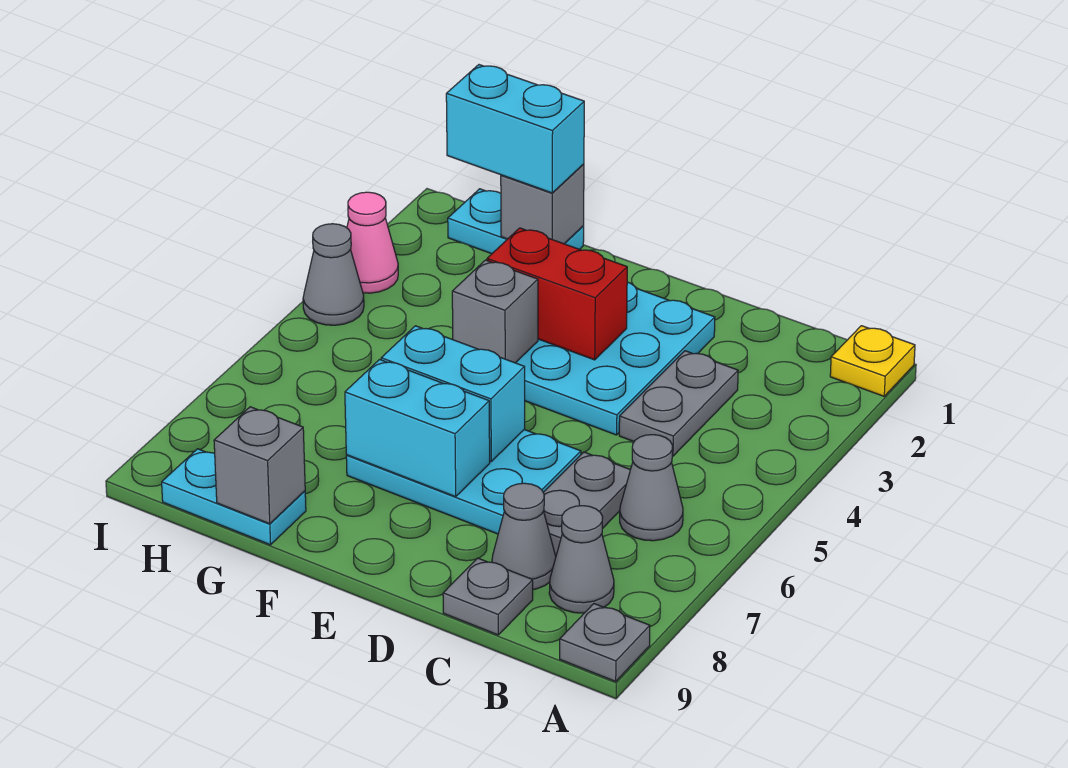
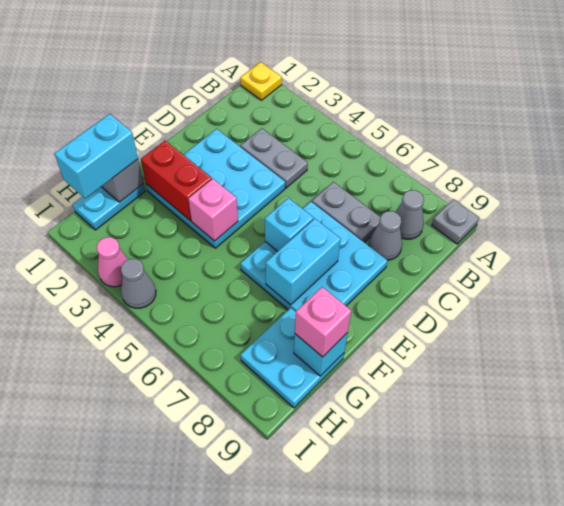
grey cone B6 level 1 -> none
grey plate C9 level 1 -> none
cyan plate D6:F7 level 1 -> cyan plate D6:F8 level 1
red brick E3:F3 level 2 -> red brick F2:F3 level 2
cyan brick E6:F6 level 2 -> cyan brick E6 level 2
grey brick F4 level 2 -> pink brick F4 level 2
cyan plate G9:H9 level 1 -> cyan plate G8:H9 level 1
grey brick G9 level 2 -> cyan brick G9 level 2
none -> pink brick G9 level 3

